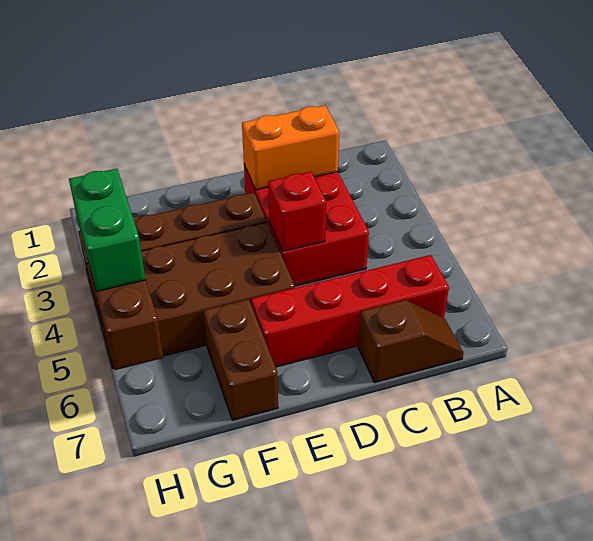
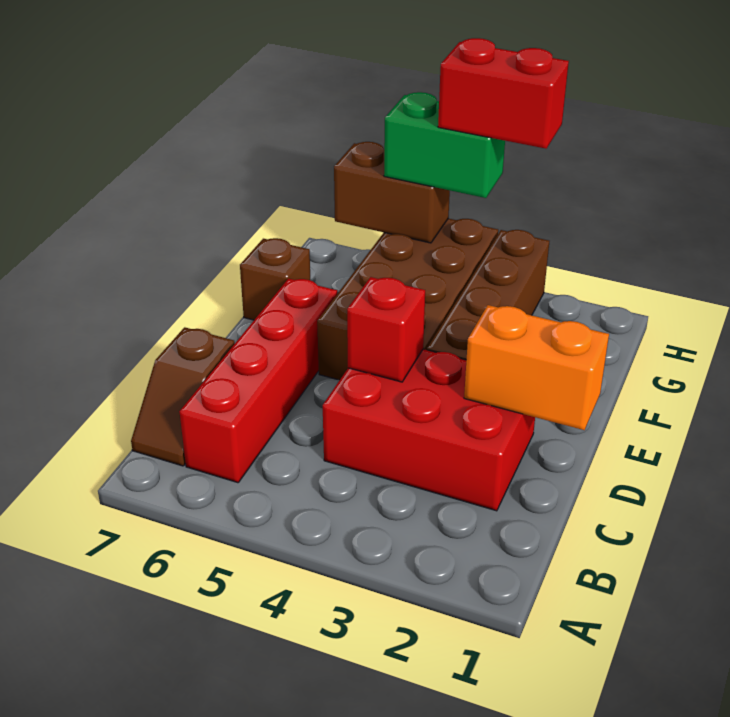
orange brick C2:D2 level 2 -> orange brick D1:D2 level 2
brown brick F6:F7 level 1 -> brown brick F7 level 1
none -> red brick H3:H4 level 4

